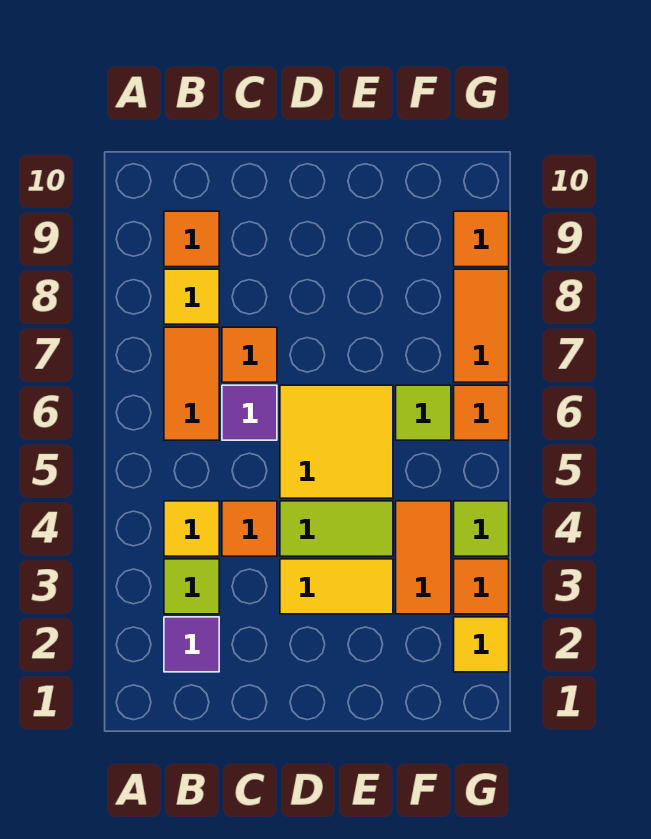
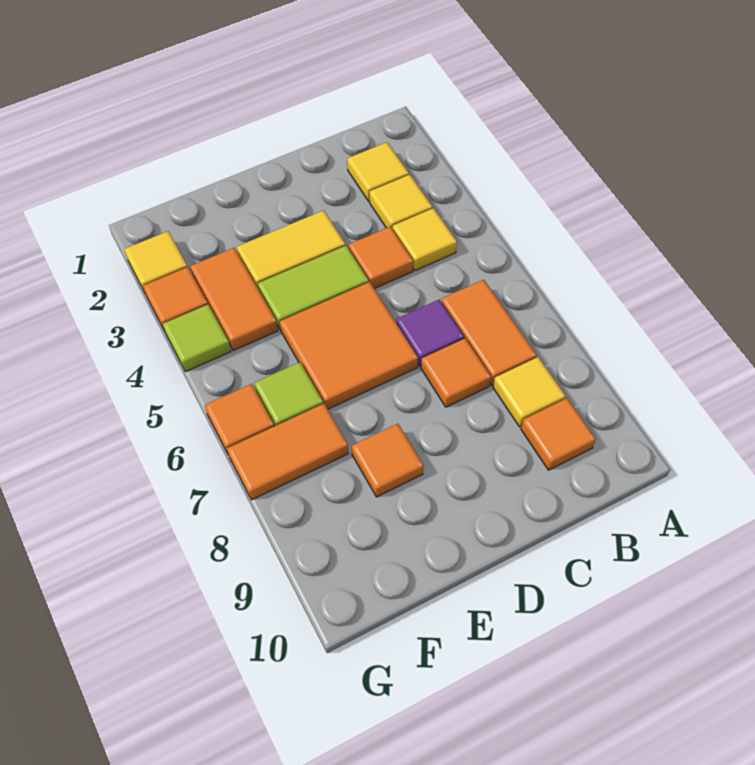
purple tile B2 level 1 -> yellow tile B2 level 1
lime tile B3 level 1 -> yellow tile B3 level 1
yellow tile D5:E6 level 1 -> orange tile D5:E6 level 1
orange tile G7:G8 level 1 -> orange tile F7:G7 level 1
orange tile G9 level 1 -> orange tile E8 level 1

